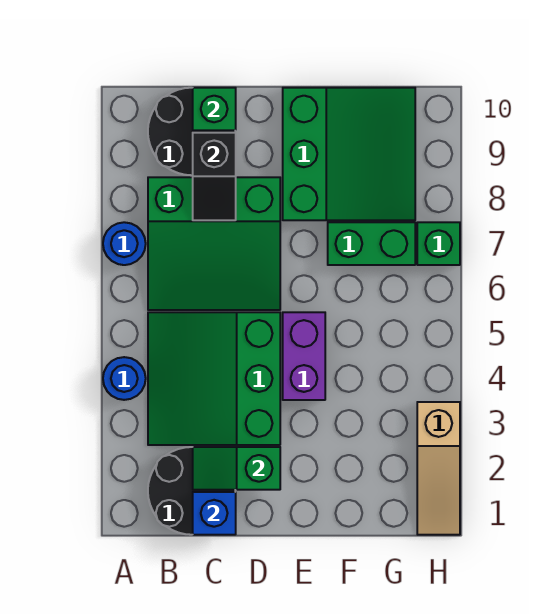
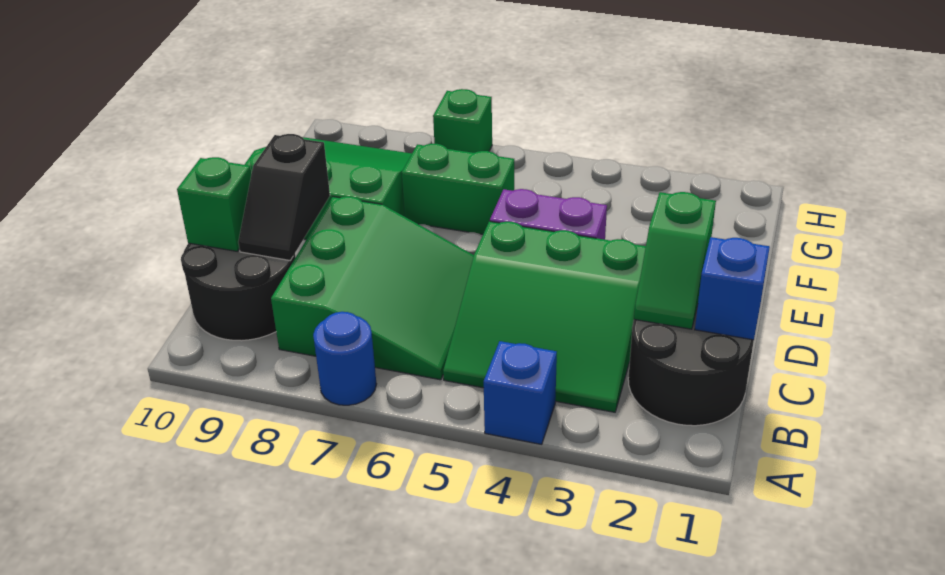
blue round brick A4 level 1 -> blue brick A4 level 1
black slope C8:C9 level 2 top 9 -> black slope C9:D9 level 2 top D
green brick F7:G7 level 1 -> green brick F6:F7 level 1
tan slope H1:H3 level 1 top 3 -> none

